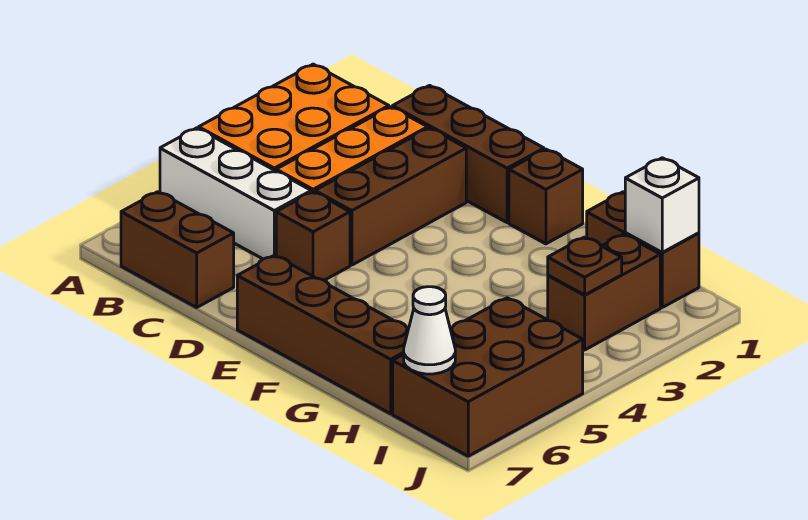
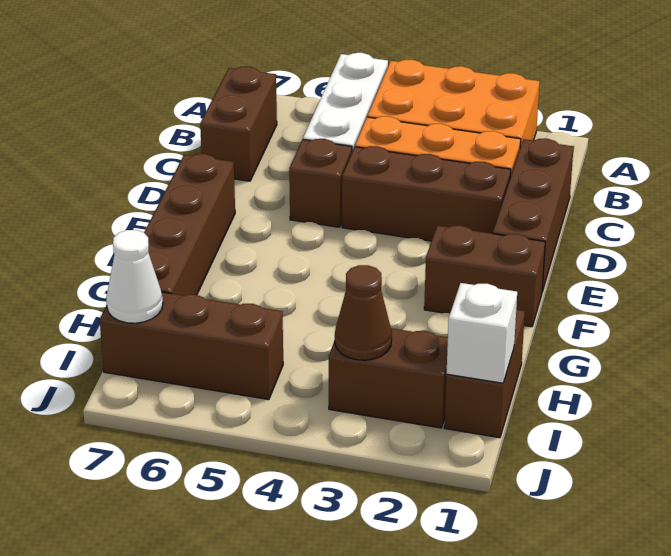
brown brick F1 level 1 -> brown brick F1:F2 level 1
brown plate I3 level 2 -> brown cone I3 level 2
brown brick I5:J7 level 1 -> brown brick I5:I7 level 1

